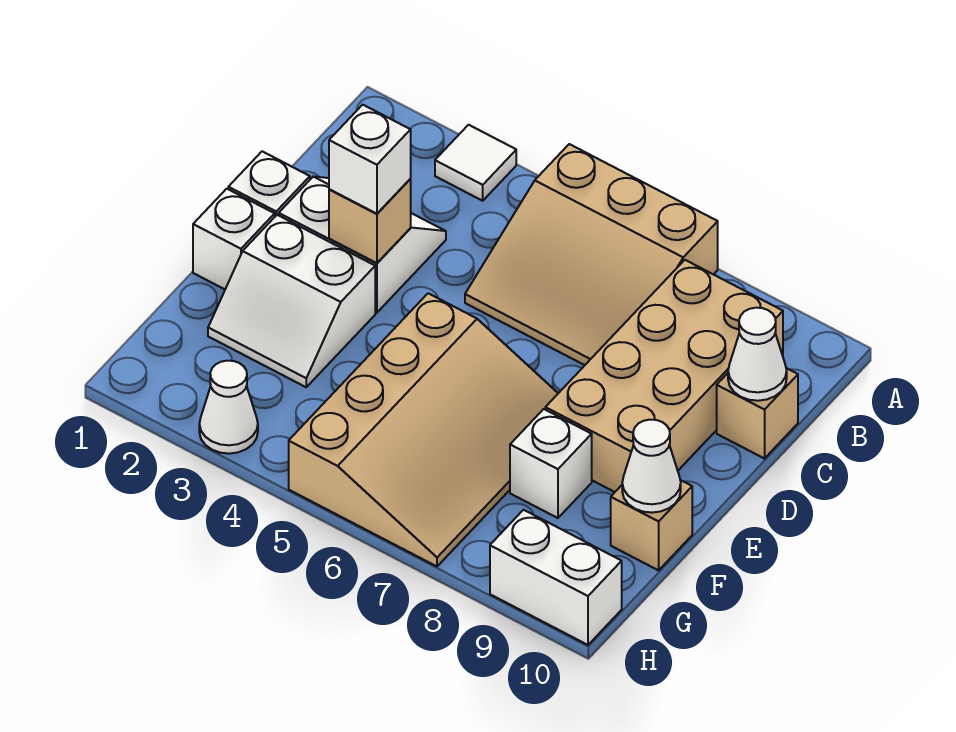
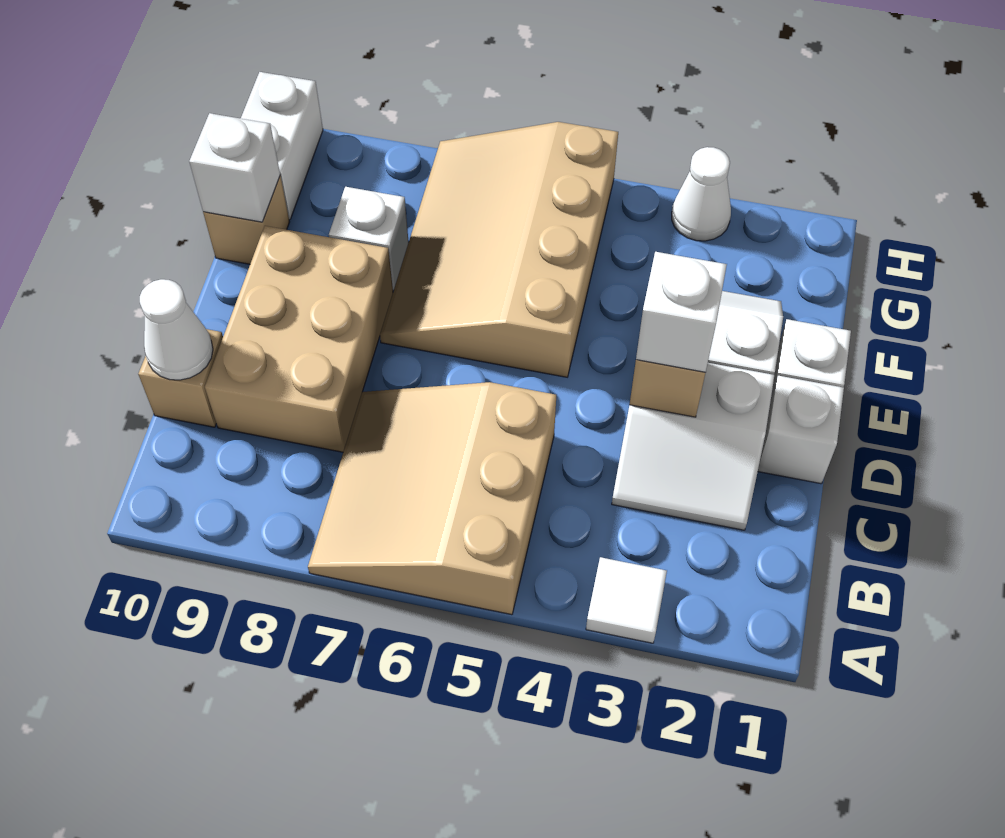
tan slope A5:C7 level 1 top A -> tan slope A5:C7 level 1 top 5
tan brick B8:E9 level 1 -> tan brick C8:E9 level 1
white cone F10 level 2 -> white brick F10 level 2
white brick H9:H10 level 1 -> white brick G10:H10 level 1

